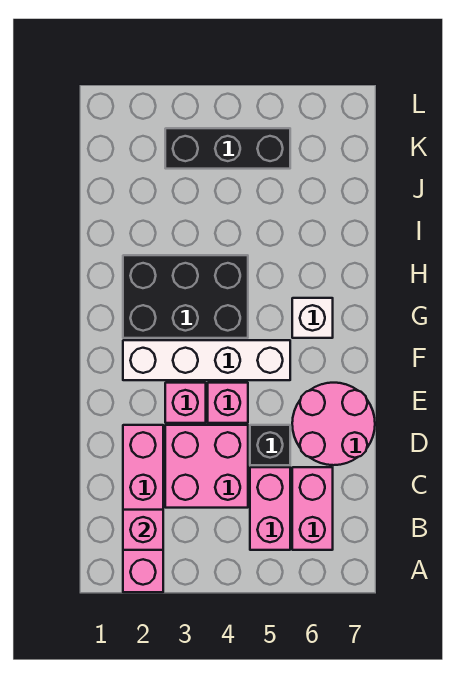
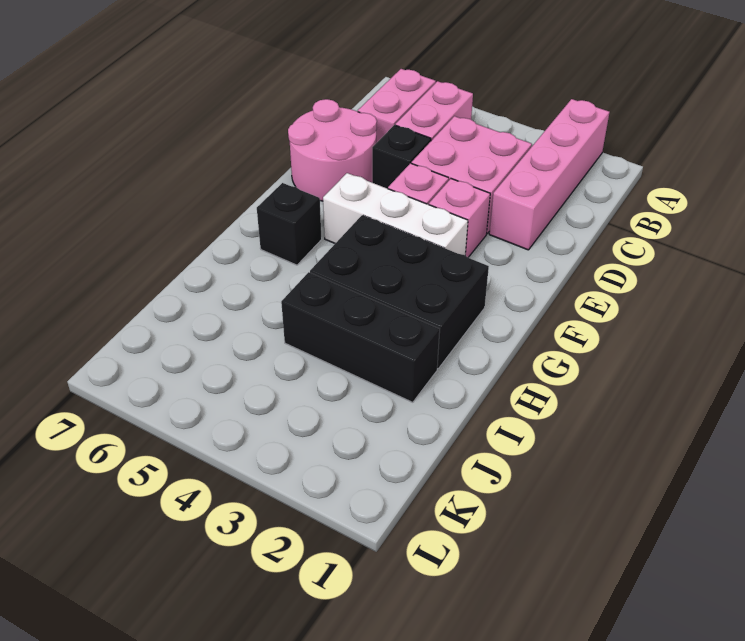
pink brick B2 level 2 -> none
white brick F2:F5 level 1 -> white brick F3:F5 level 1
white brick G6 level 1 -> black brick G6 level 1
black brick K3:K5 level 1 -> black brick I2:I4 level 1

